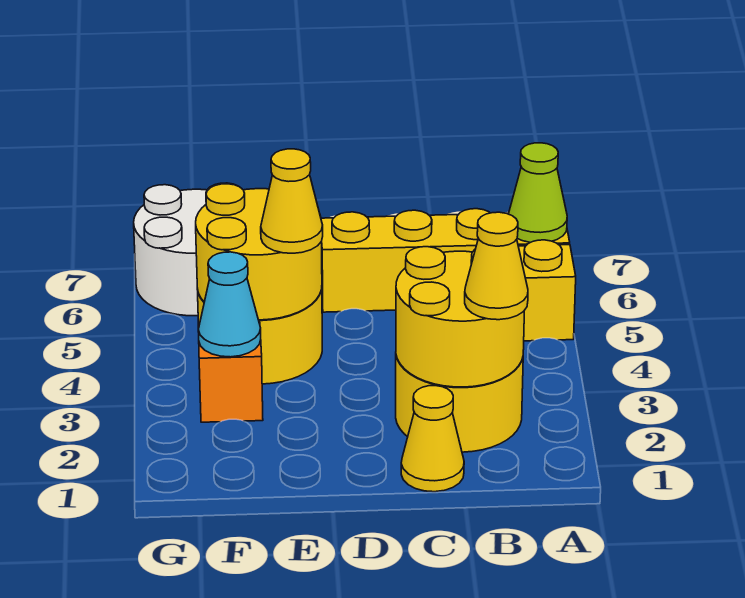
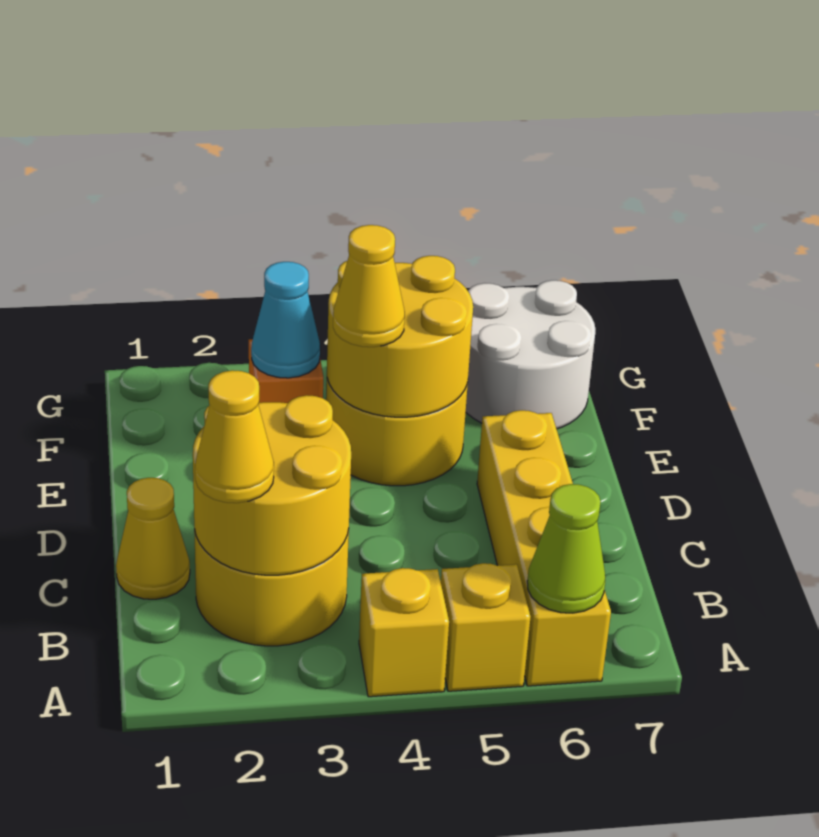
none -> yellow brick A4 level 1

